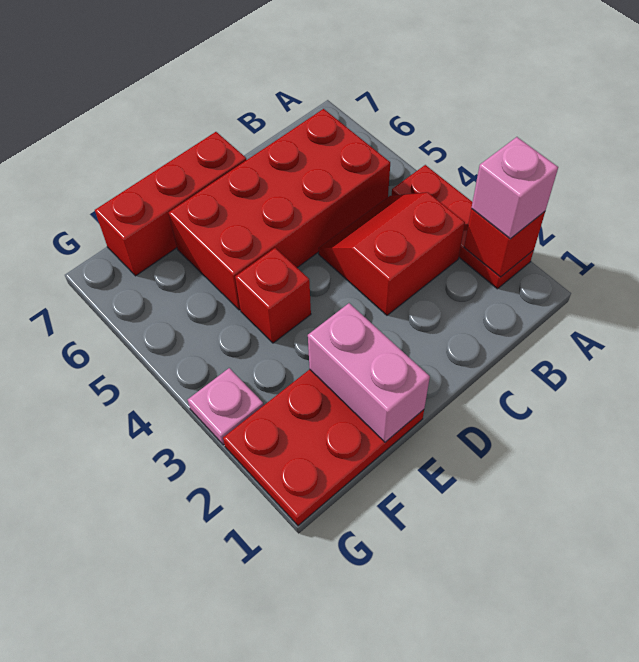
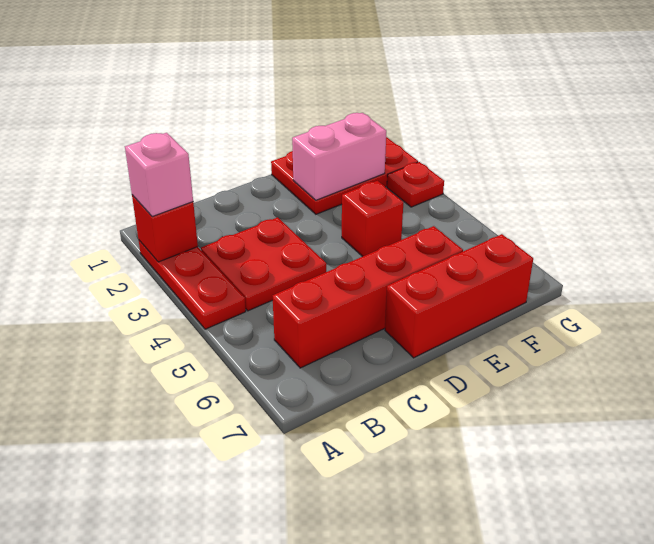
red slope B3:C4 level 1 top 3 -> red plate B3:C4 level 1
red brick B5:E6 level 1 -> red brick B6:E6 level 1
pink brick E1:E2 level 2 -> pink brick E2:F2 level 2
pink plate G3 level 1 -> red plate G3 level 1

